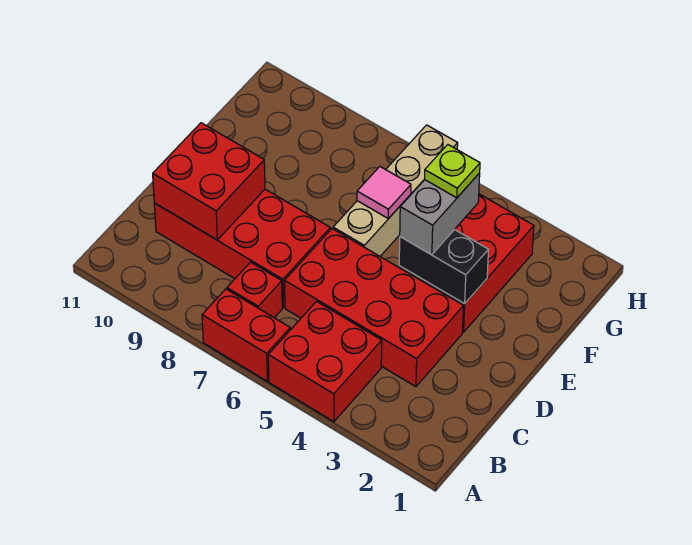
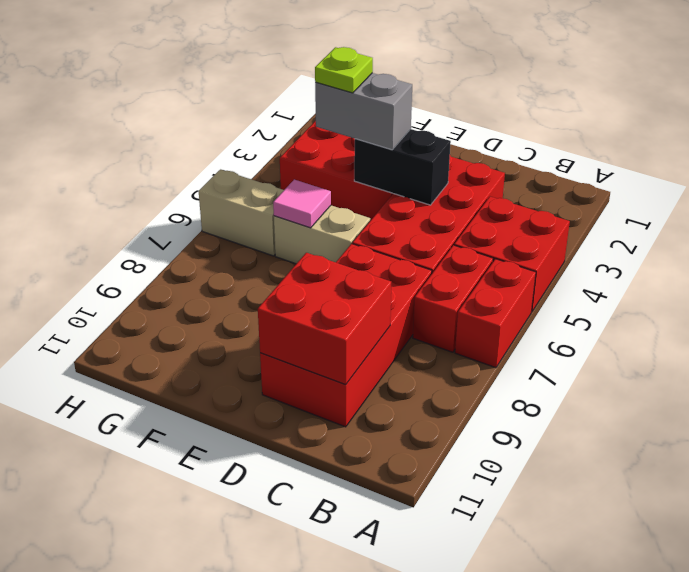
red brick B7 level 1 -> red brick B6:B7 level 1
black brick E3:E4 level 2 -> black brick D4:E4 level 2

